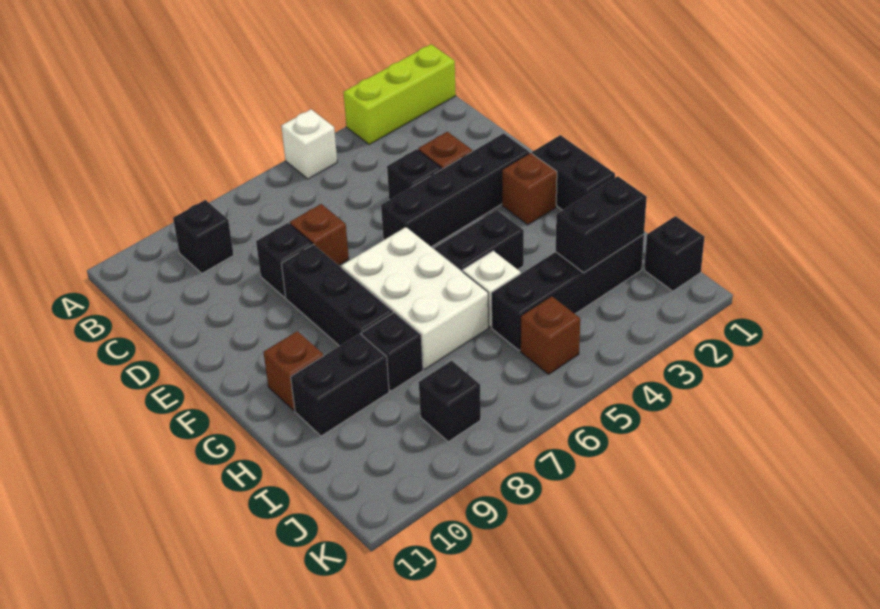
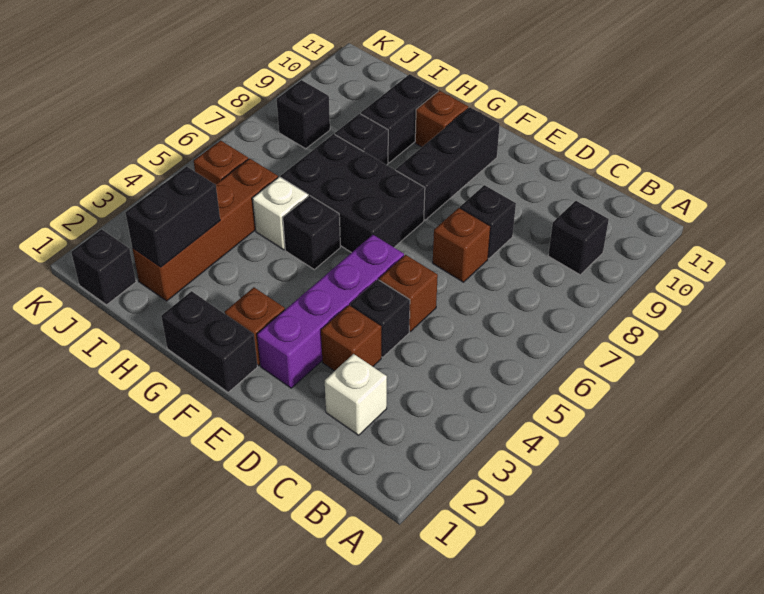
lime brick A1:A3 level 1 -> none
white brick A5 level 1 -> white brick C2 level 1
none -> brown brick D5 level 1
black brick E2:E5 level 1 -> purple brick E2:E5 level 1
black brick E8:G8 level 1 -> black brick F8:F10 level 1
white brick F6:H7 level 1 -> black brick F6:H7 level 1
black brick G4:G5 level 1 -> black brick G5 level 1
black brick I2:I5 level 1 -> brown brick I2:I5 level 1

